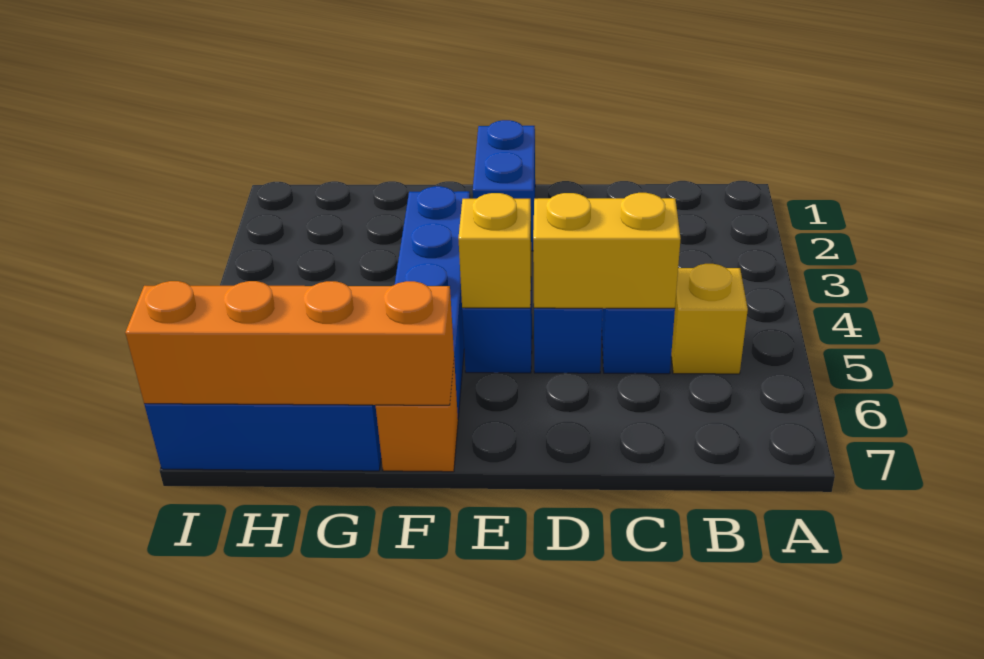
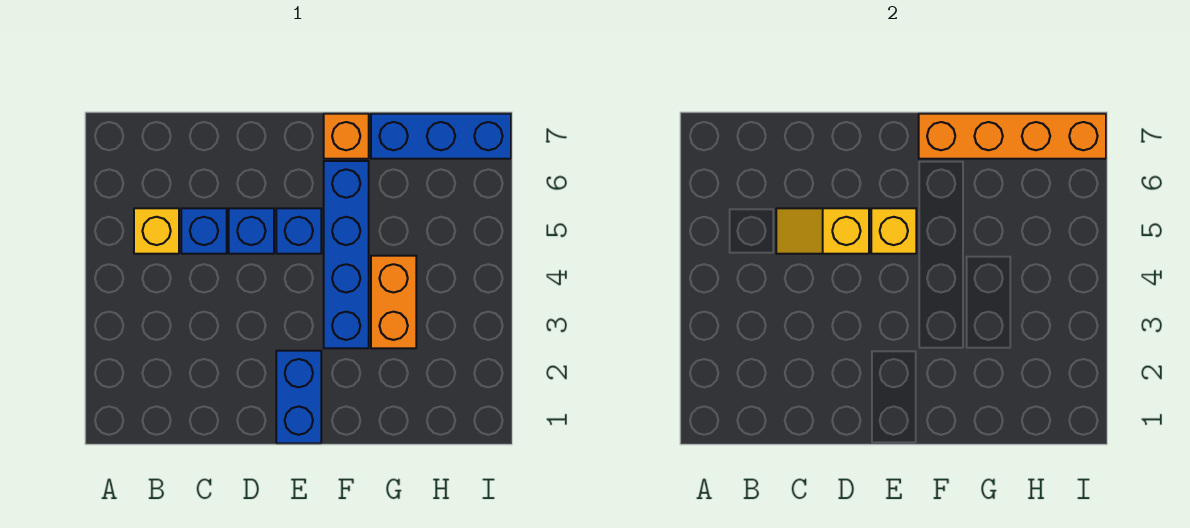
yellow brick C5:D5 level 2 -> yellow slope C5:D5 level 2 top D
none -> orange brick G3:G4 level 1

